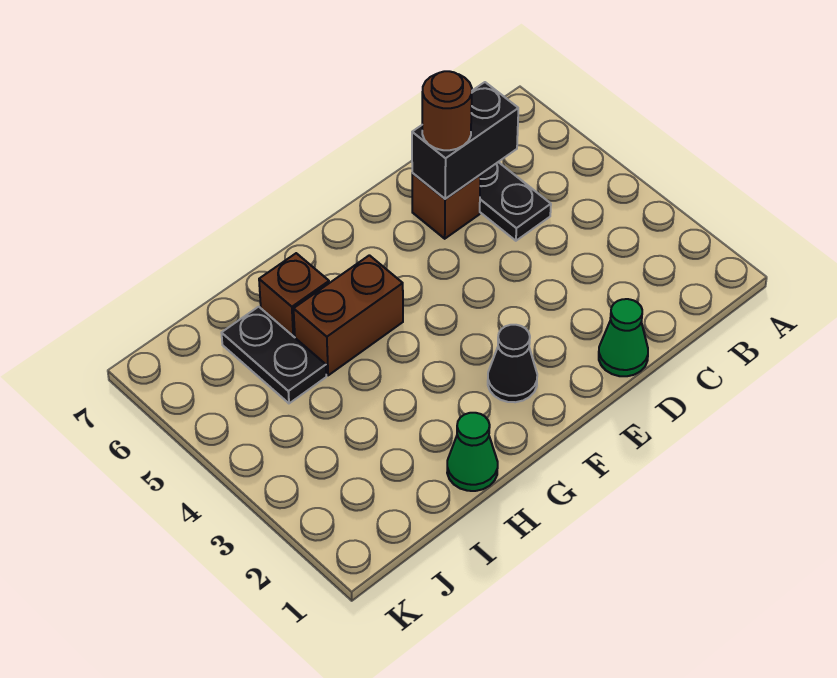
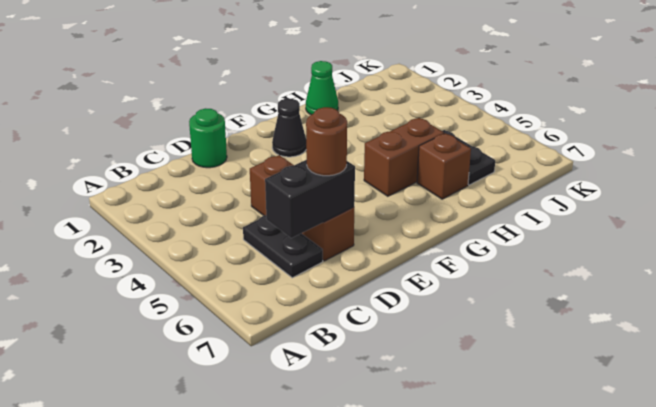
green cone D1 level 1 -> green round brick D1 level 1
brown brick D6 level 1 -> brown brick D4:D6 level 1

